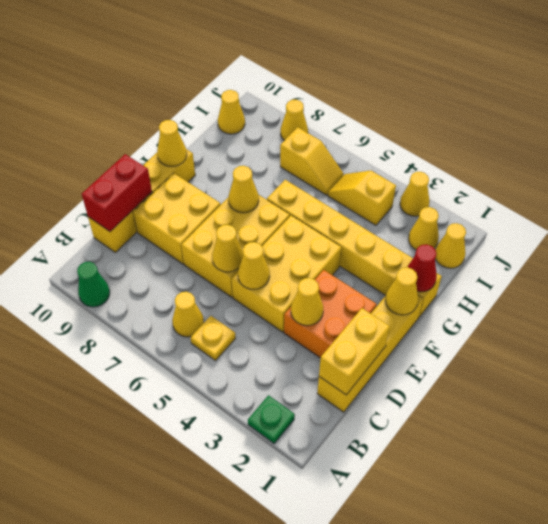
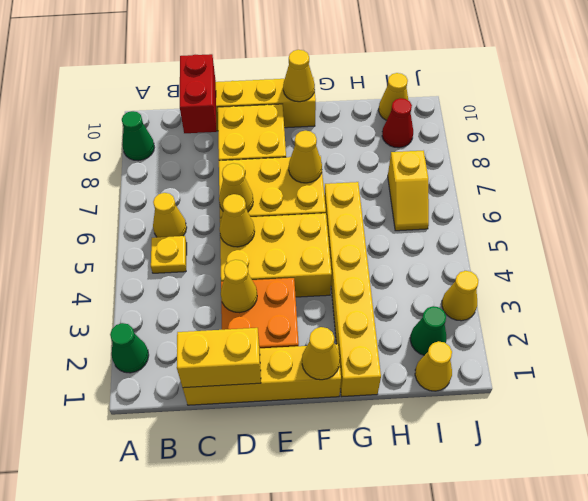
green plate A2 level 1 -> green cone A2 level 1
red brick C10:D10 level 2 -> red brick C9:C10 level 2
red cone G1 level 2 -> red cone I9 level 1
yellow cone I2 level 1 -> green cone I2 level 1
yellow slope I4:I5 level 1 top 4 -> none
yellow cone J8 level 1 -> none

